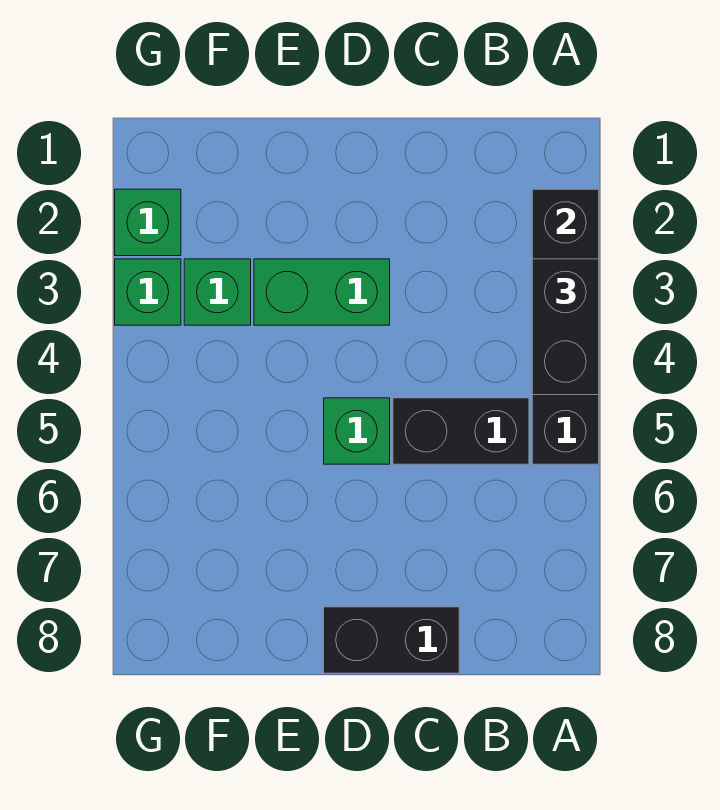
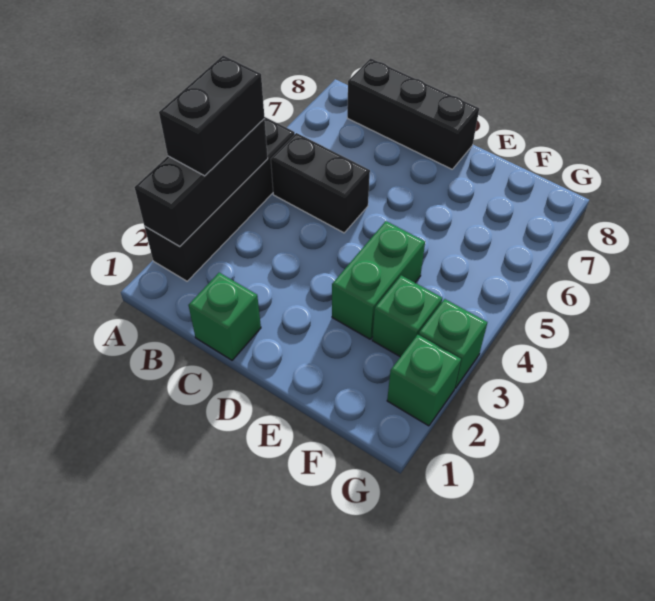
black brick C8:D8 level 1 -> black brick B8:D8 level 1
green brick D3:E3 level 1 -> green brick E3:E4 level 1
green brick D5 level 1 -> green brick C1 level 1

